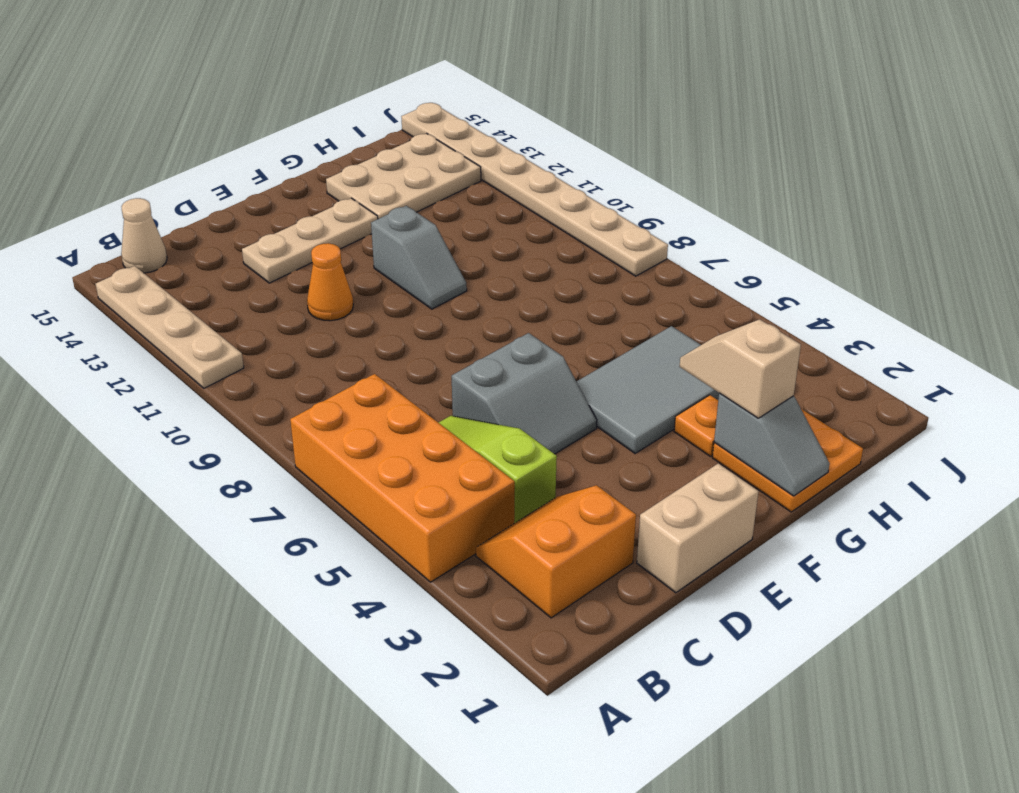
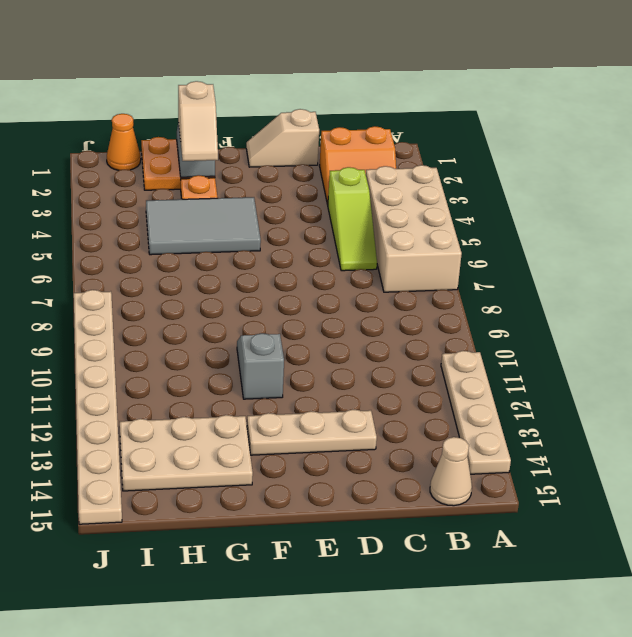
orange brick A4:B7 level 1 -> tan brick A4:B7 level 1
tan brick D1:E1 level 1 -> tan slope D1:E1 level 1 top D
grey slope D5:E6 level 1 top 6 -> none
orange cone D11 level 1 -> orange cone I1 level 1

